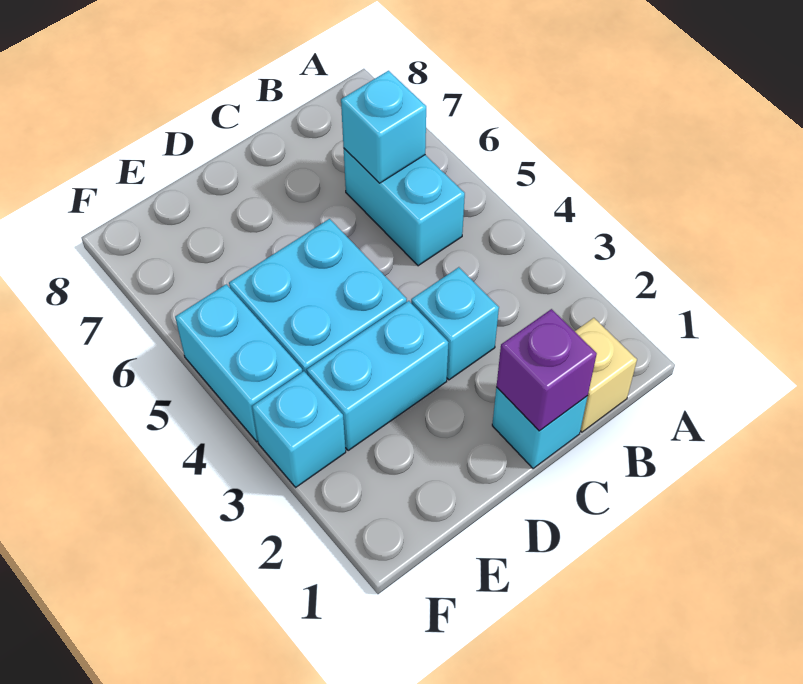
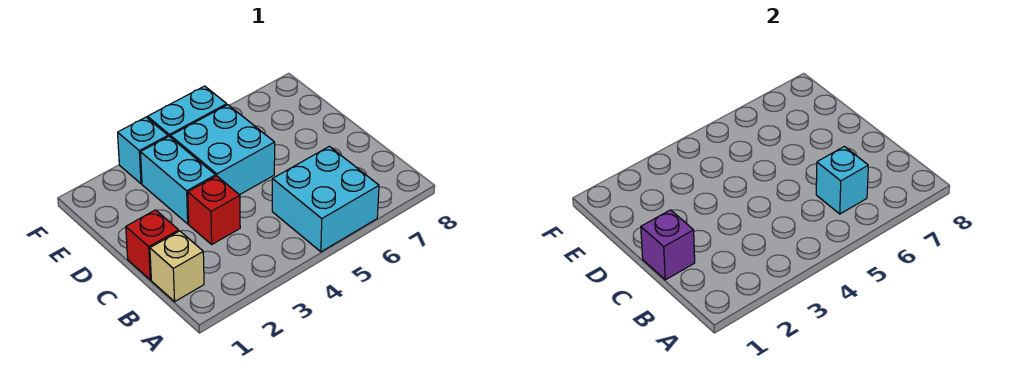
cyan brick B5:B6 level 1 -> cyan brick A5:B6 level 1
cyan brick C1 level 1 -> red brick C1 level 1
cyan brick C3 level 1 -> red brick C3 level 1

